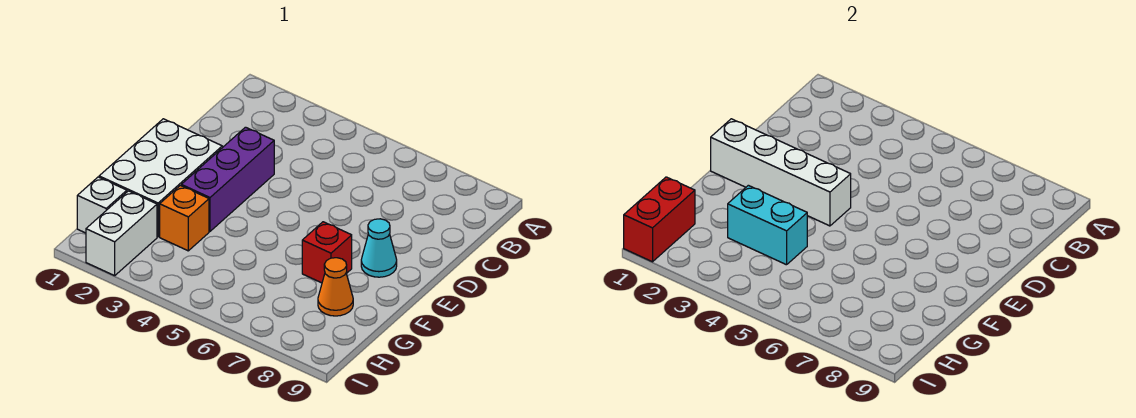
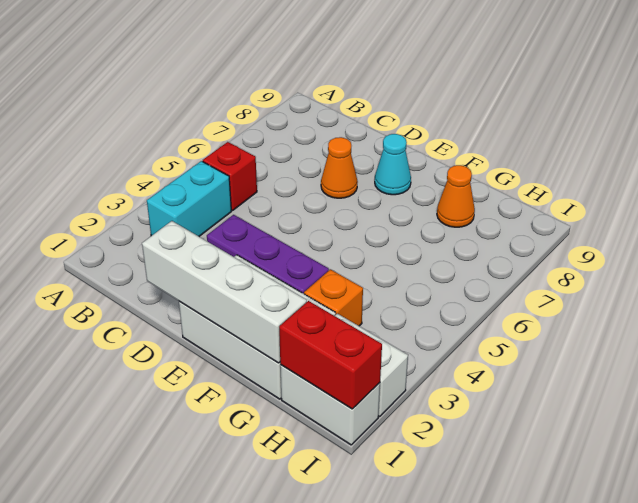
none -> orange cone D7 level 1
white brick E1:E4 level 2 -> white brick D1:G1 level 2
red brick F7 level 1 -> red brick B5 level 1
cyan brick G3:G4 level 2 -> cyan brick B3:B4 level 1
white brick H1 level 1 -> white brick H1:I1 level 1

